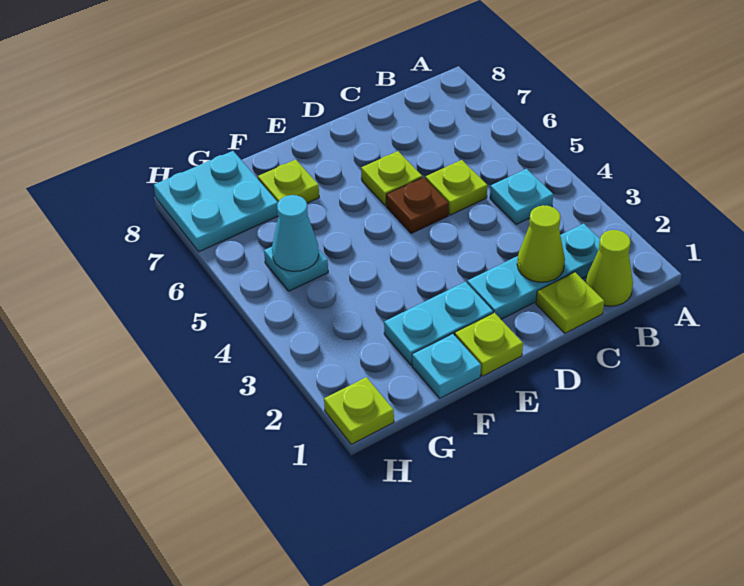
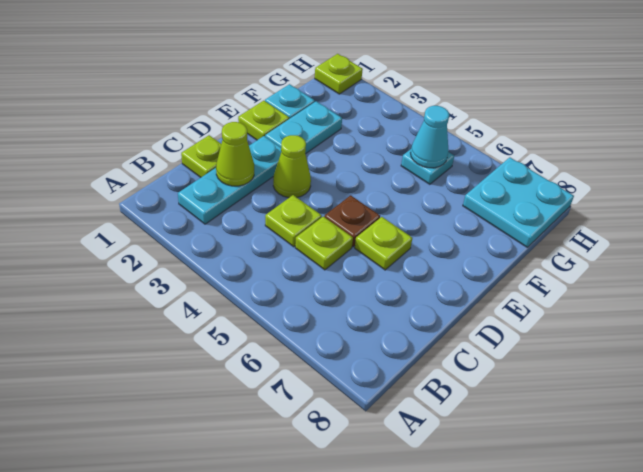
lime cone B1 level 1 -> lime cone D3 level 1
cyan plate B4 level 1 -> none
lime plate F7 level 1 -> lime plate C4 level 1

